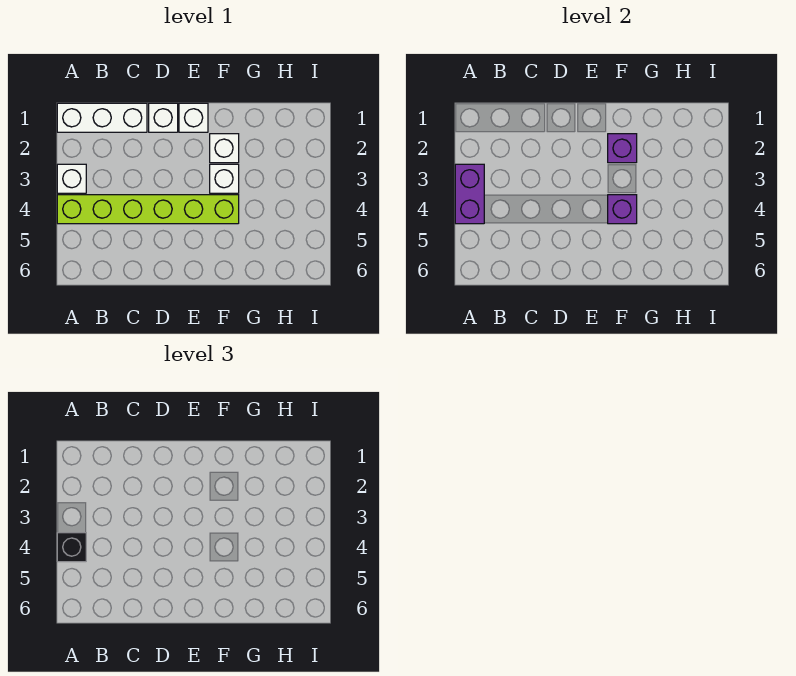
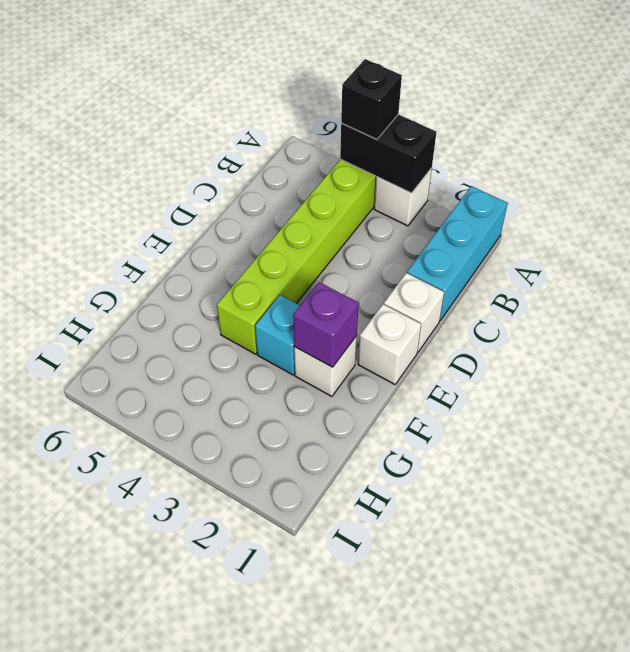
white brick A1:C1 level 1 -> cyan brick A1:C1 level 1
purple brick A3:A4 level 2 -> black brick A3:A4 level 2
white brick F3 level 1 -> cyan brick F3 level 1
purple brick F4 level 2 -> none

